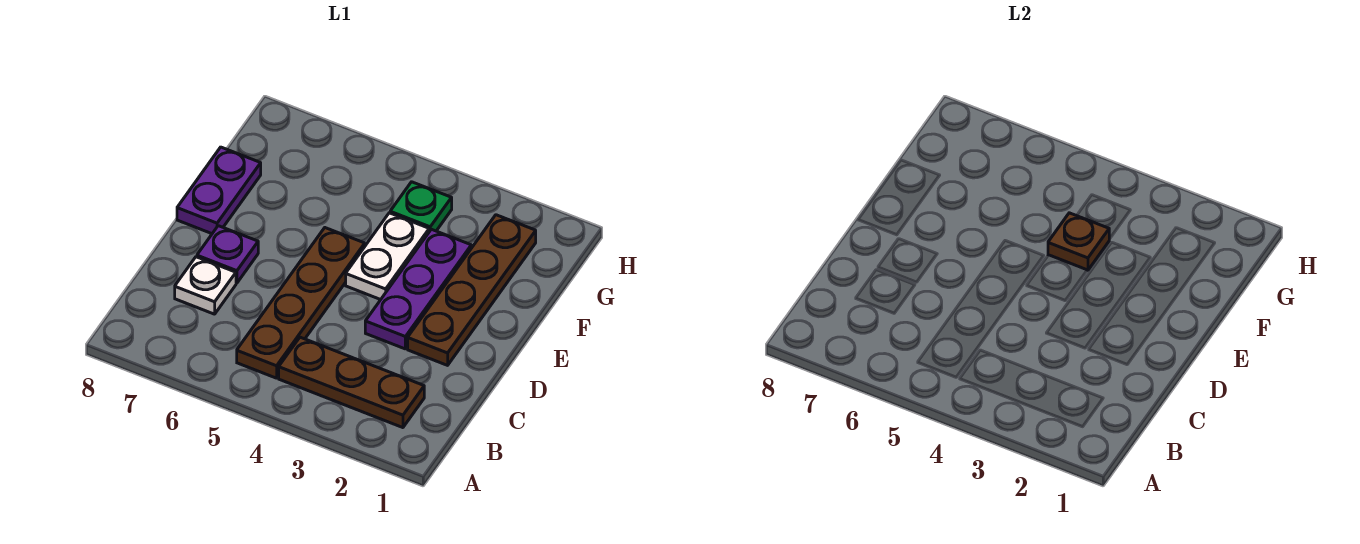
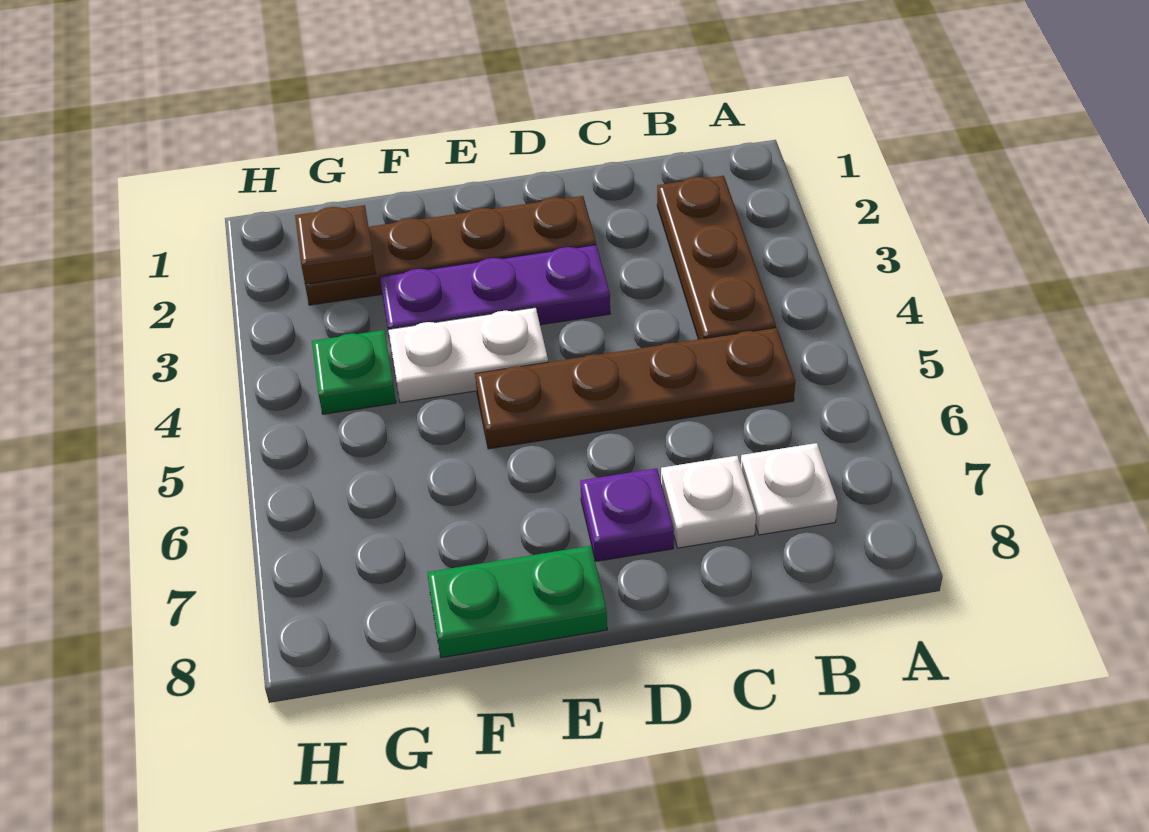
none -> white plate B7 level 1
purple plate E8:F8 level 1 -> green plate E8:F8 level 1
brown plate F4 level 2 -> brown plate G2 level 2

